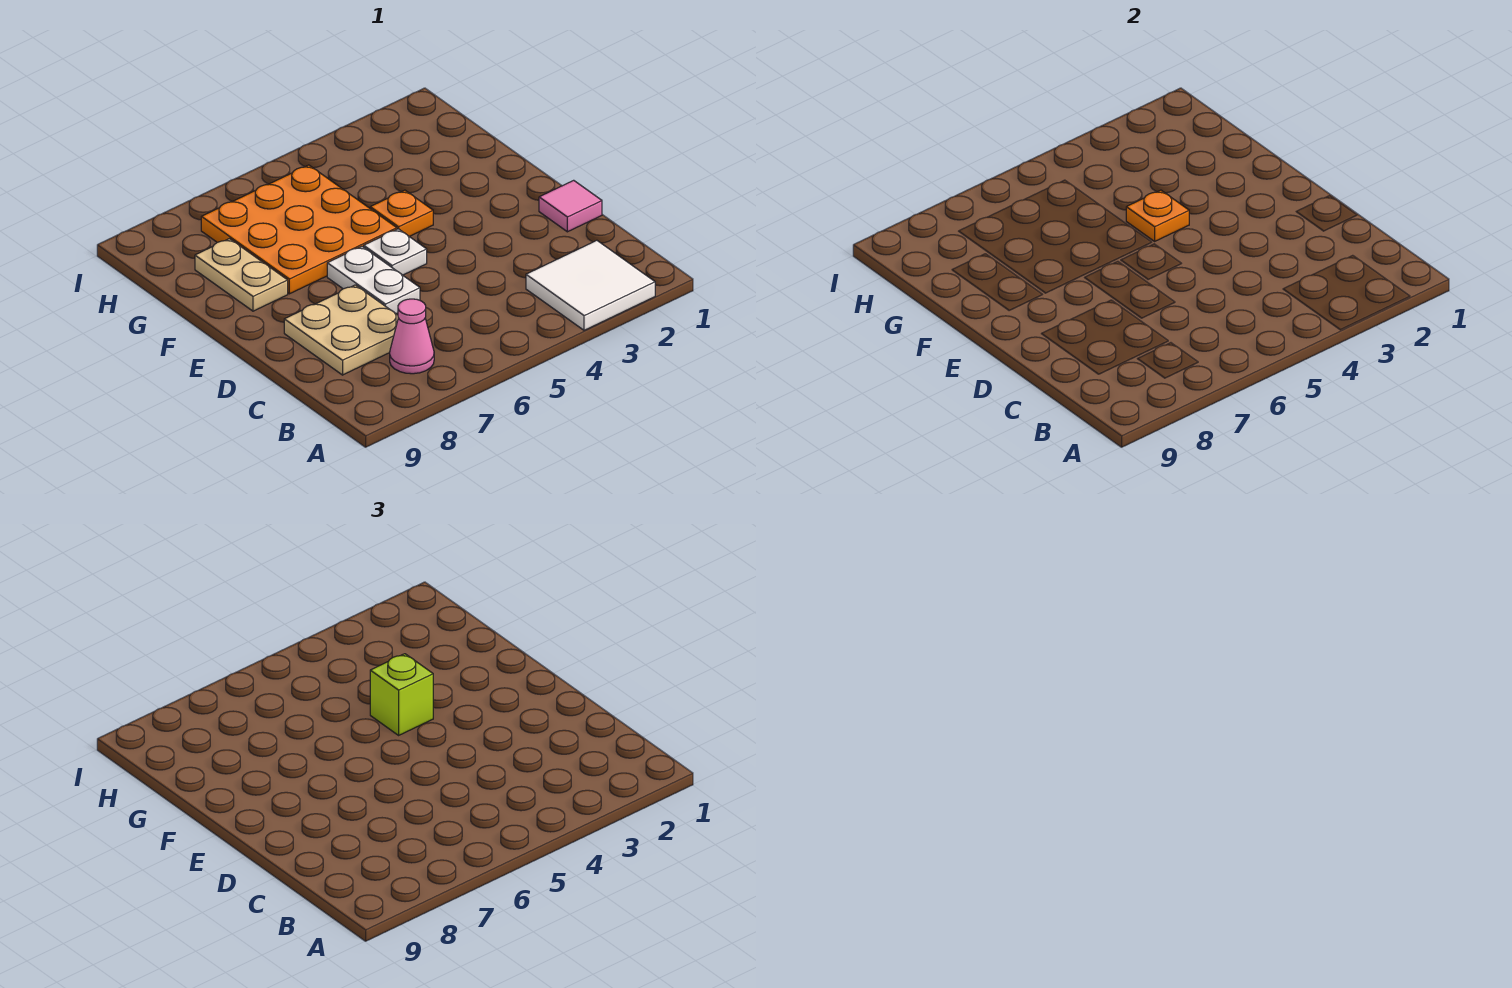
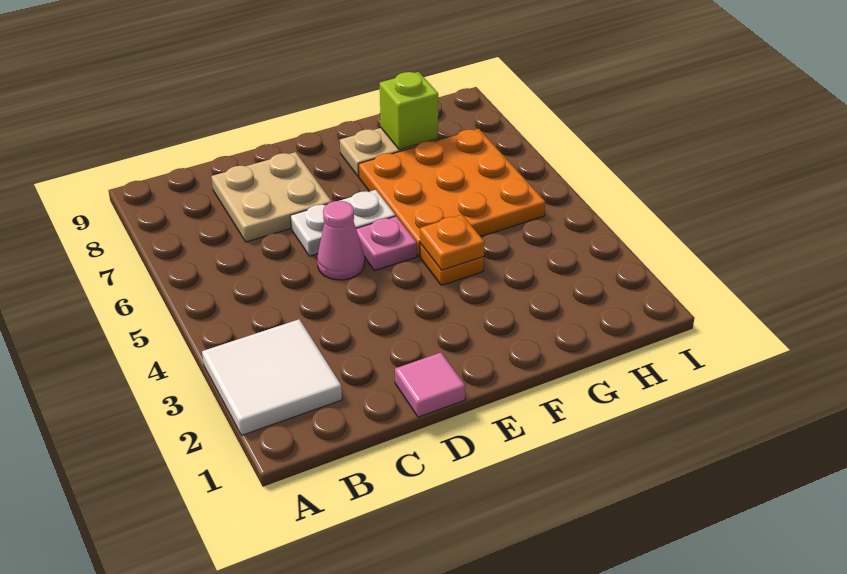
pink cone B7 level 1 -> pink cone D5 level 1
white plate E5 level 1 -> pink plate E5 level 1
lime brick F4 level 3 -> lime brick G8 level 2

